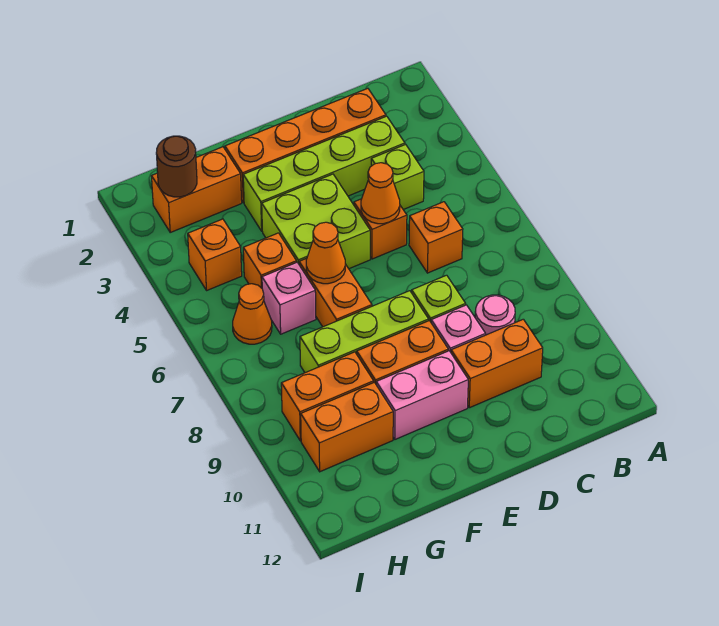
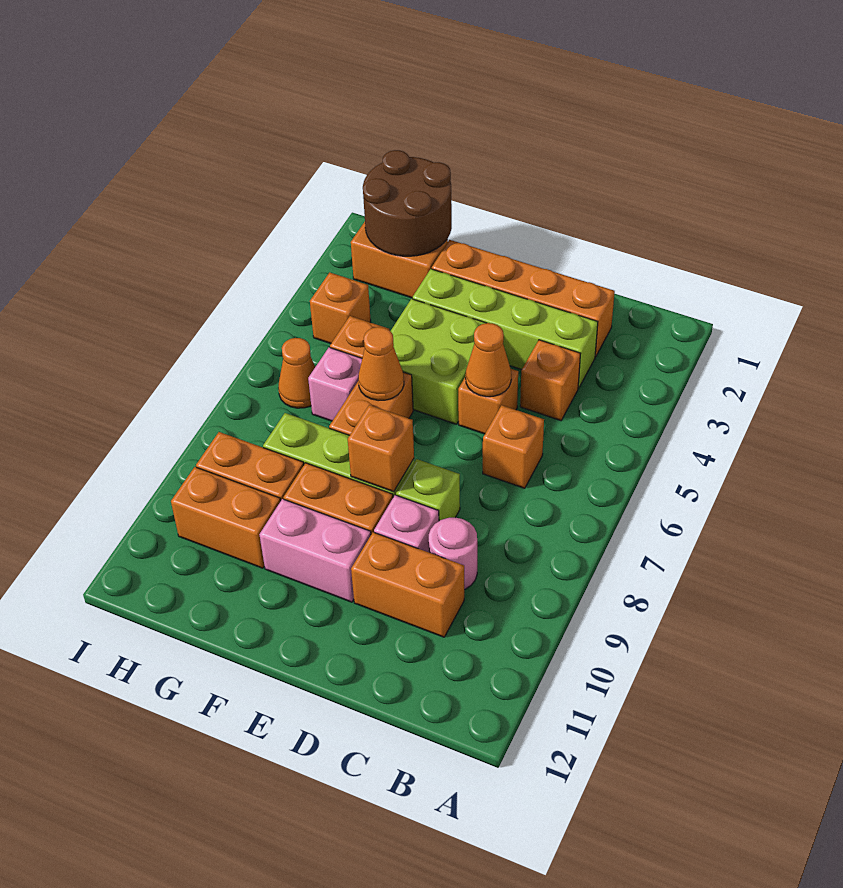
lime brick C4 level 1 -> orange brick C4 level 1
none -> orange brick E8 level 2
brown round brick H2 level 2 -> brown round brick G1:H2 level 2

